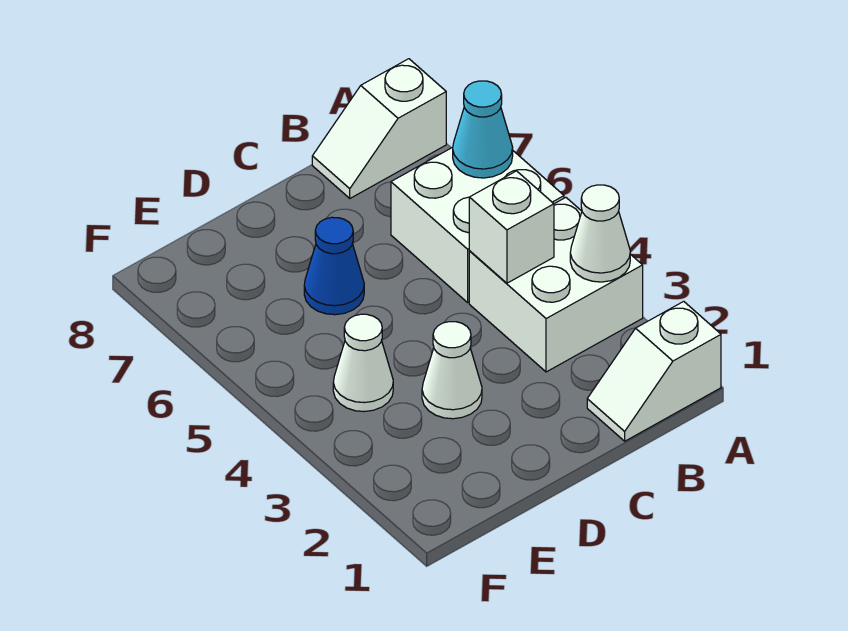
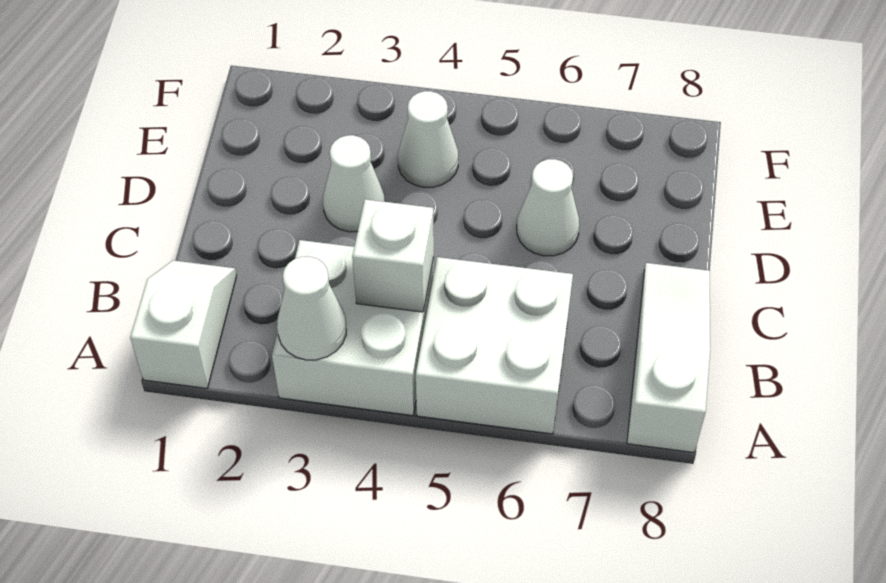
cyan cone A6 level 2 -> none
white slope A8:B8 level 1 top A -> white slope A8:C8 level 1 top A
blue cone D6 level 1 -> white cone D6 level 1

